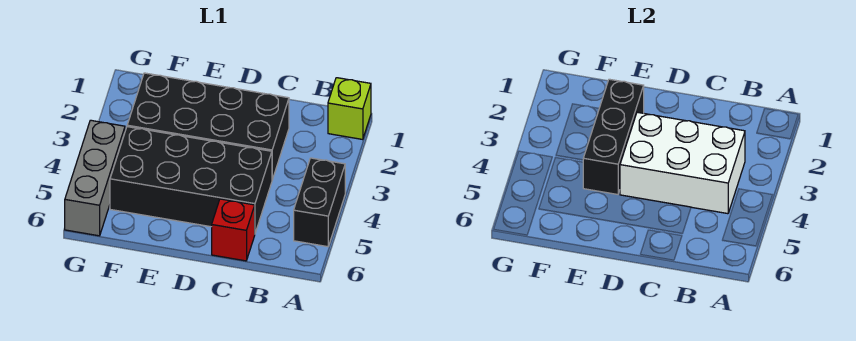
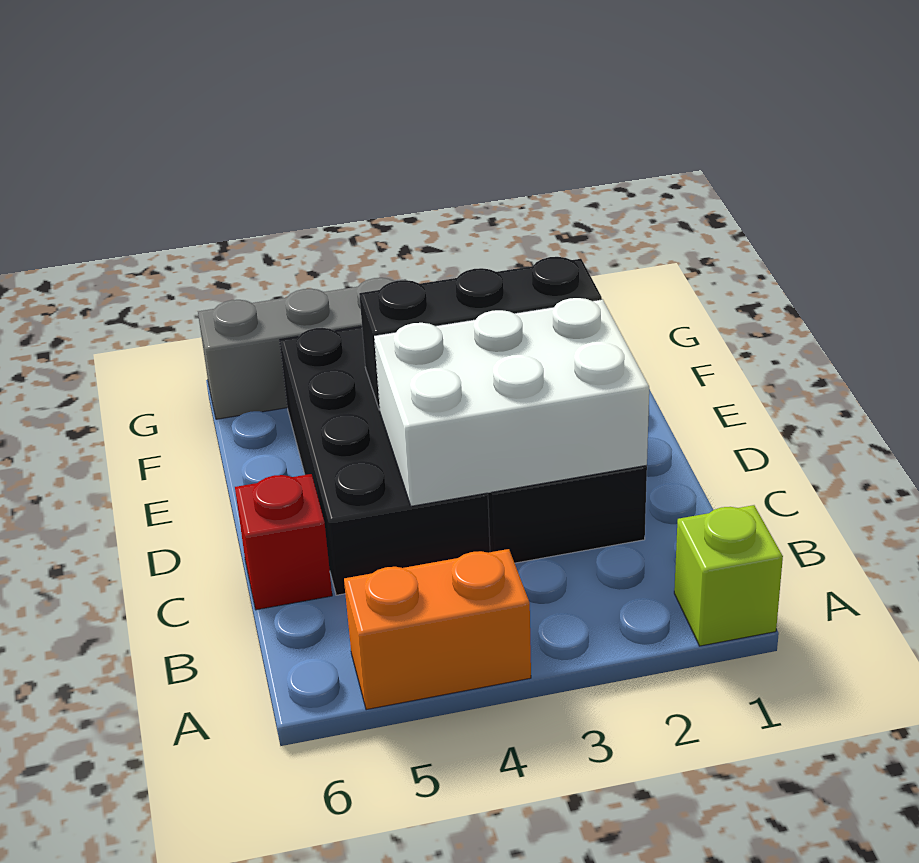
black brick A4:A5 level 1 -> orange brick A4:A5 level 1
white brick B3:D4 level 2 -> white brick C2:D4 level 2

